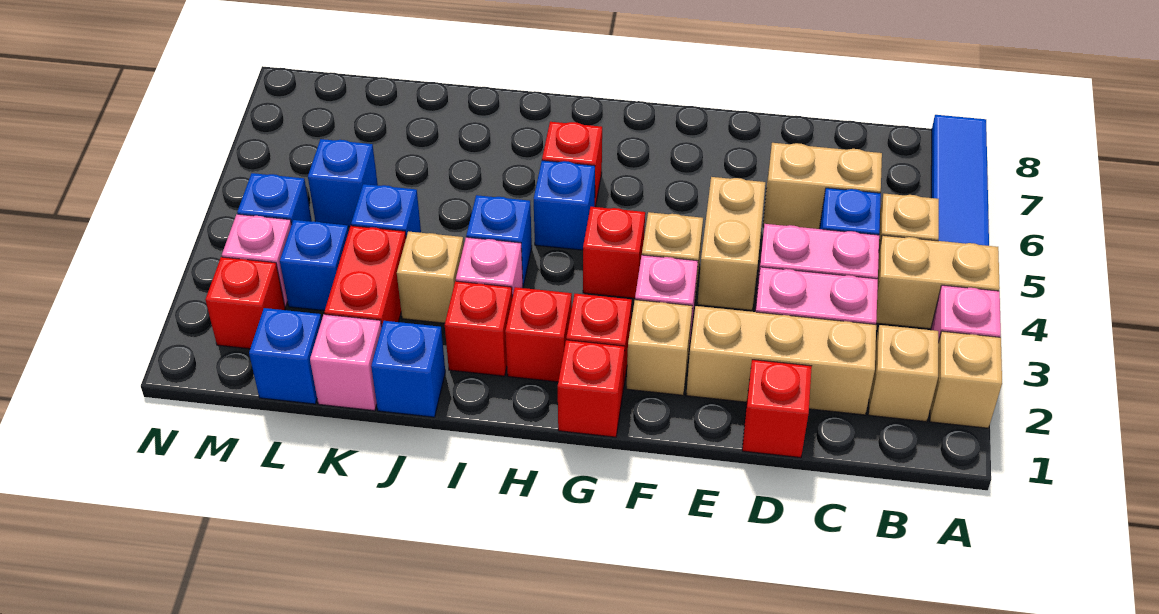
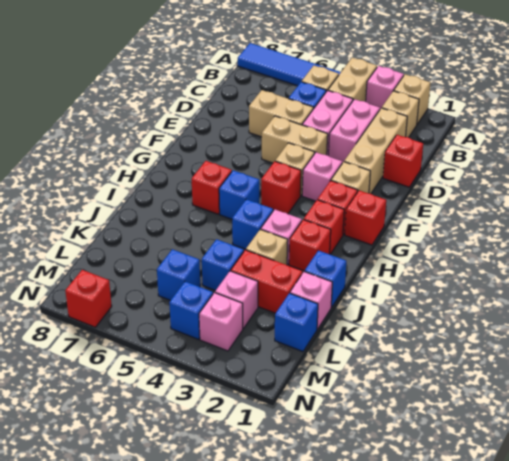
tan brick C6:D6 level 1 -> tan brick D5:D6 level 1
blue brick L3 level 1 -> pink brick L3 level 1
red brick M2 level 1 -> red brick N7 level 1

